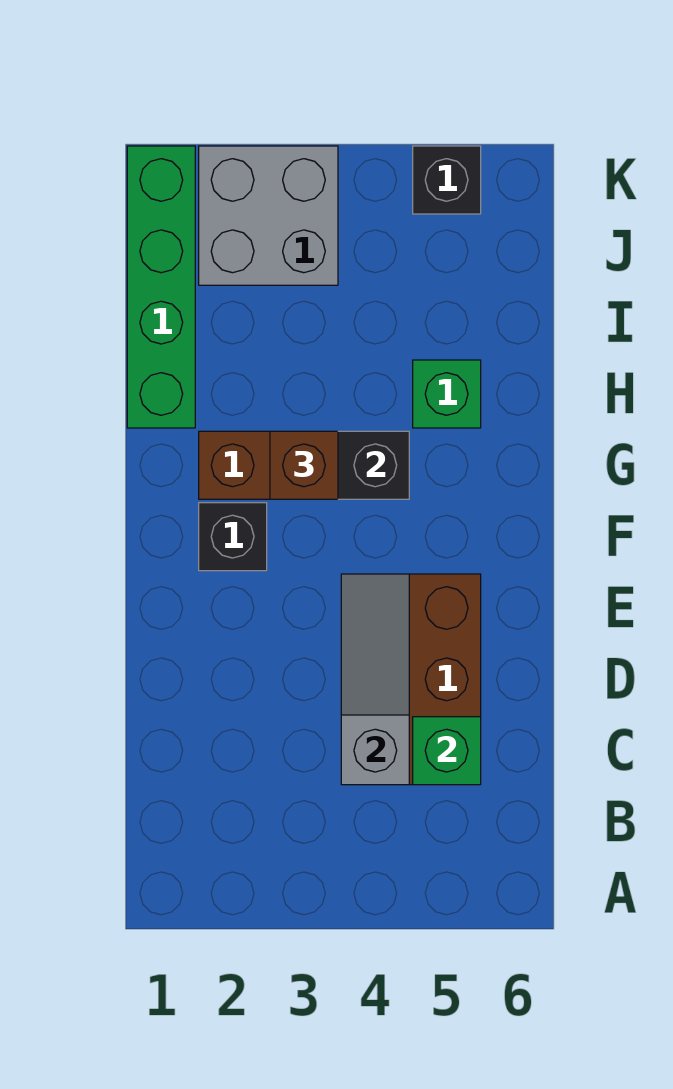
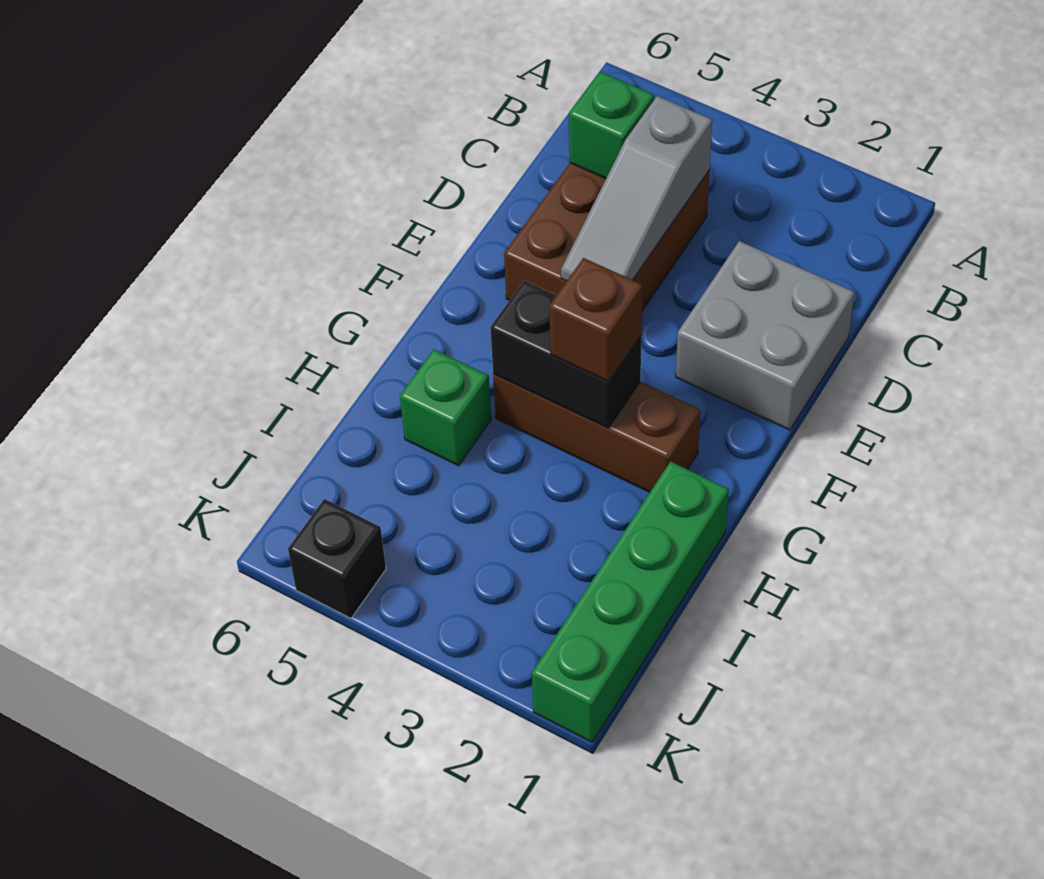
black brick F2 level 1 -> none
grey brick J2:K3 level 1 -> grey brick D1:E2 level 1

